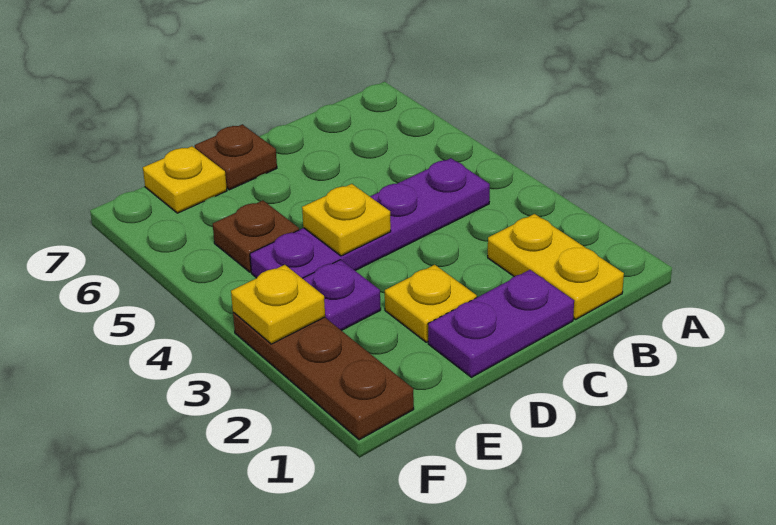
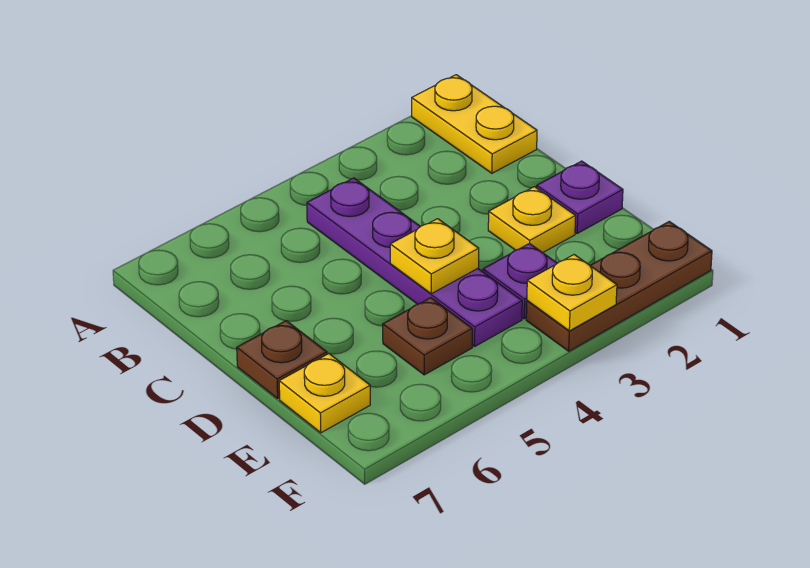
yellow plate B1:B2 level 1 -> yellow plate A1:B1 level 1
purple plate C1:D1 level 1 -> purple plate D1 level 1

